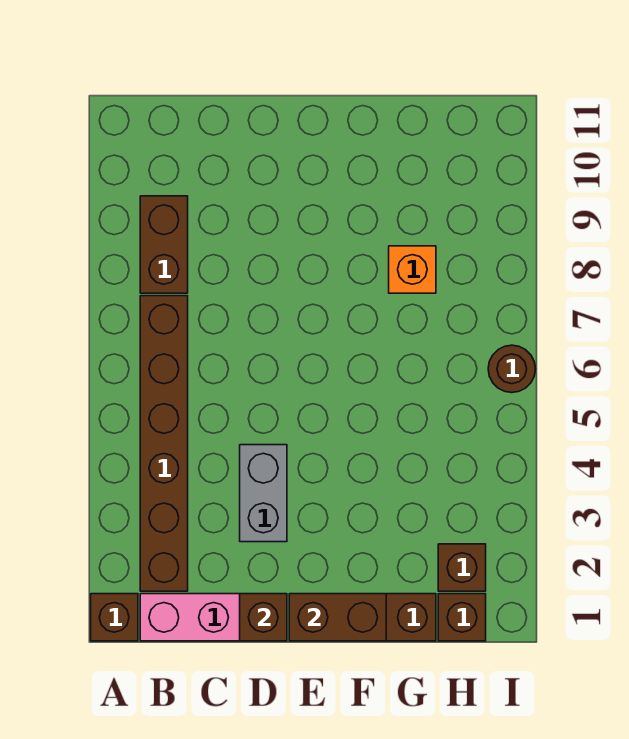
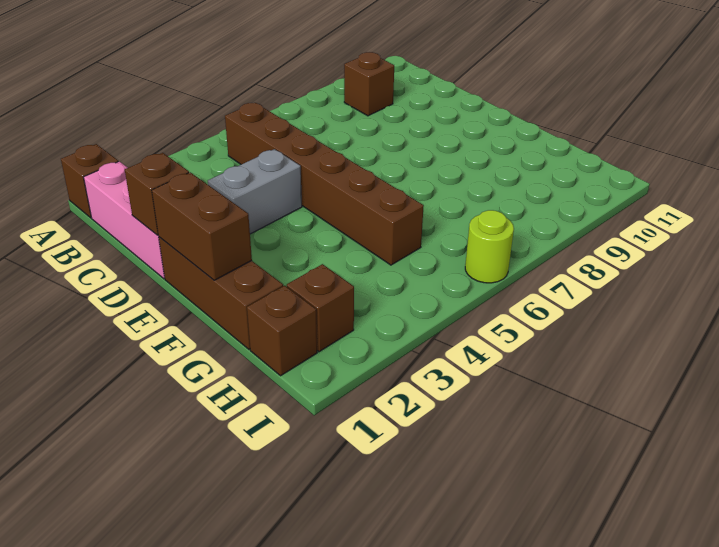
brown brick B2:B7 level 1 -> brown brick B5:G5 level 1
brown brick B8:B9 level 1 -> brown brick B9 level 1
orange brick G8 level 1 -> none
brown round brick I6 level 1 -> lime round brick I6 level 1

